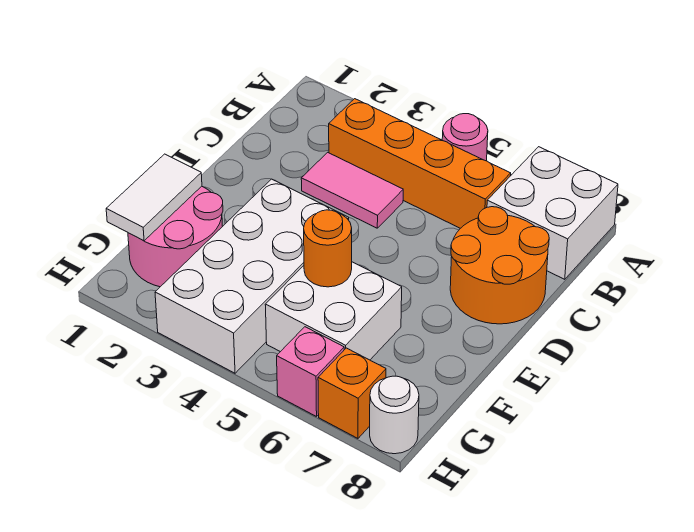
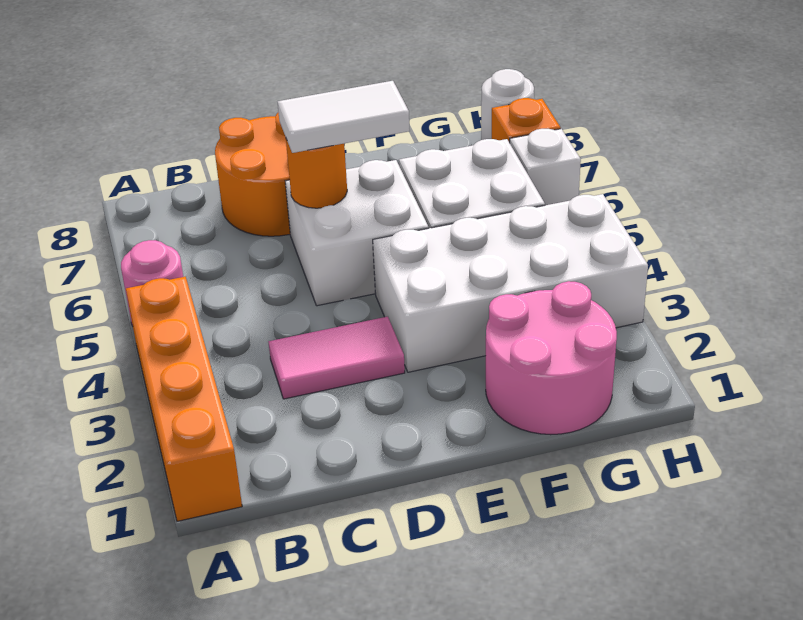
white brick A7:B8 level 1 -> white brick D5:E6 level 1
orange brick B3:B6 level 1 -> orange brick A1:A4 level 1
pink tile C3:C4 level 1 -> pink tile C3:D3 level 1
white tile F1:G1 level 2 -> white tile D6:E6 level 3
orange round brick F5 level 2 -> orange round brick D6 level 2
pink brick H6 level 1 -> white brick H6 level 1

